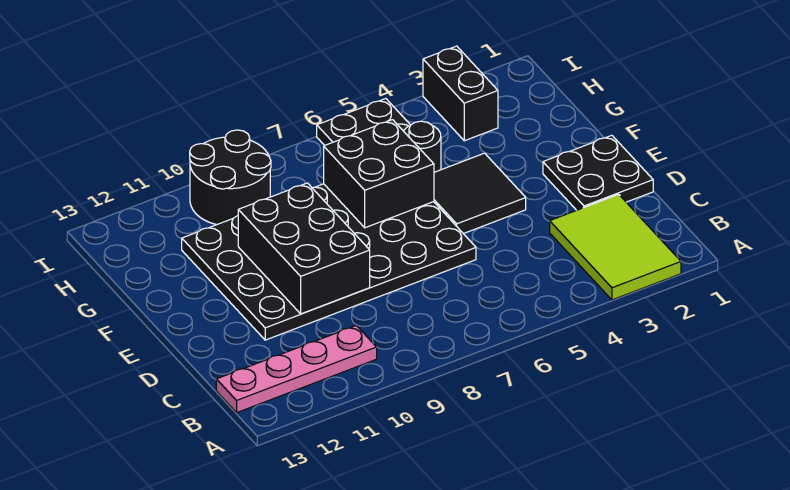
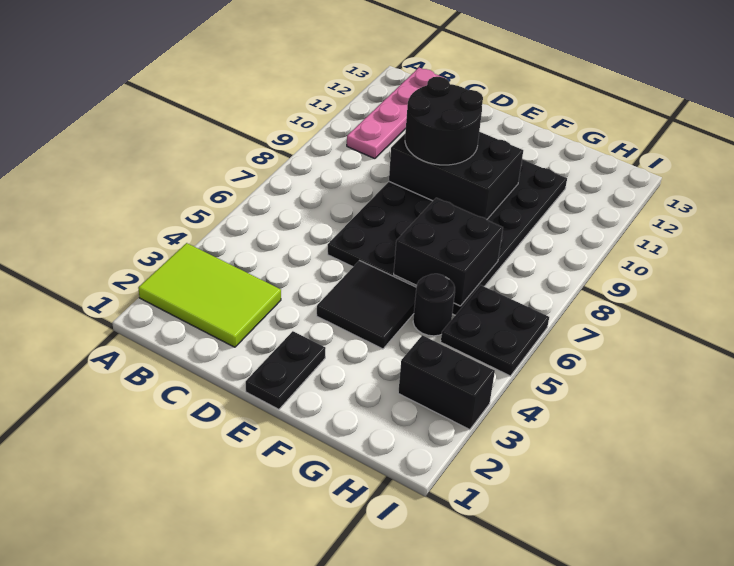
black plate D1:E2 level 1 -> black plate E1:E2 level 1
black round brick H9:I10 level 1 -> black round brick D9:E10 level 3

